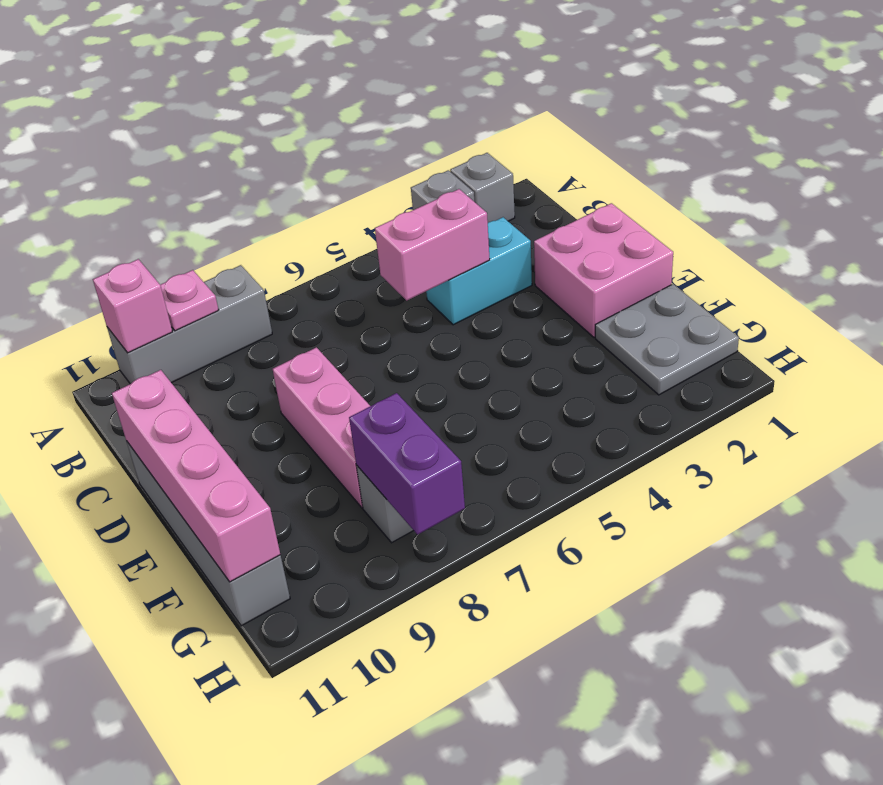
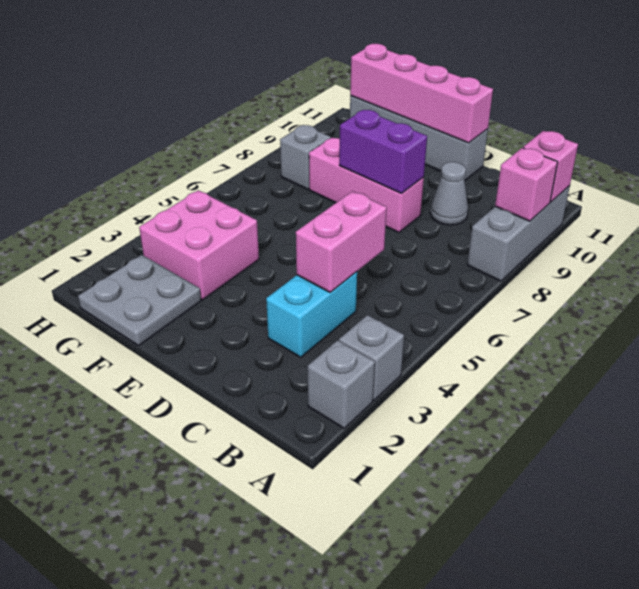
pink plate A9 level 2 -> pink brick A9 level 2
none -> grey cone C9 level 1
pink brick D1:E2 level 1 -> pink brick F3:G4 level 1
purple brick G8:H8 level 2 -> purple brick D8:E8 level 2

